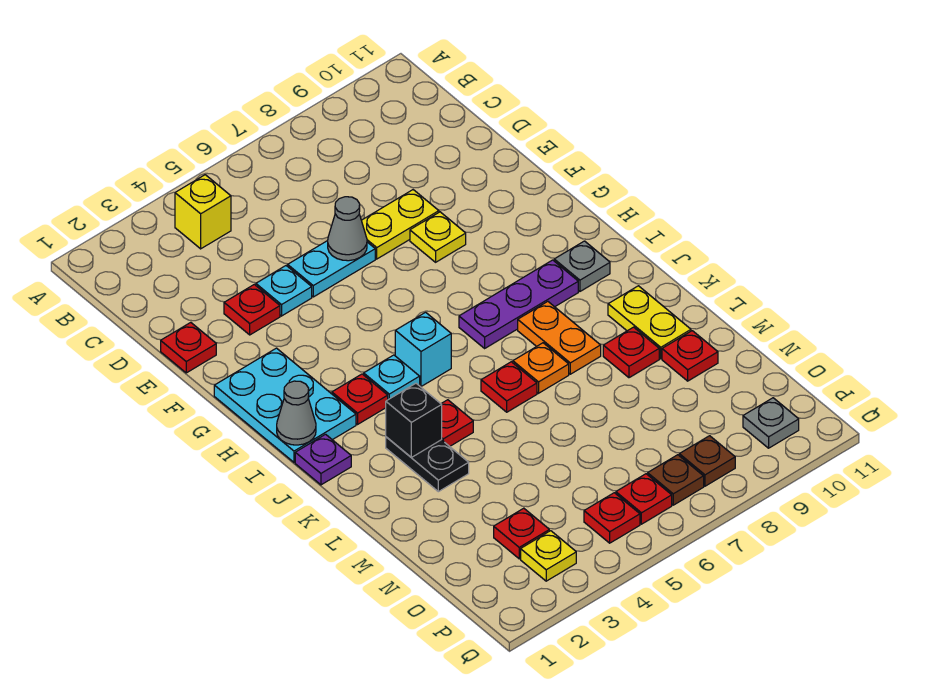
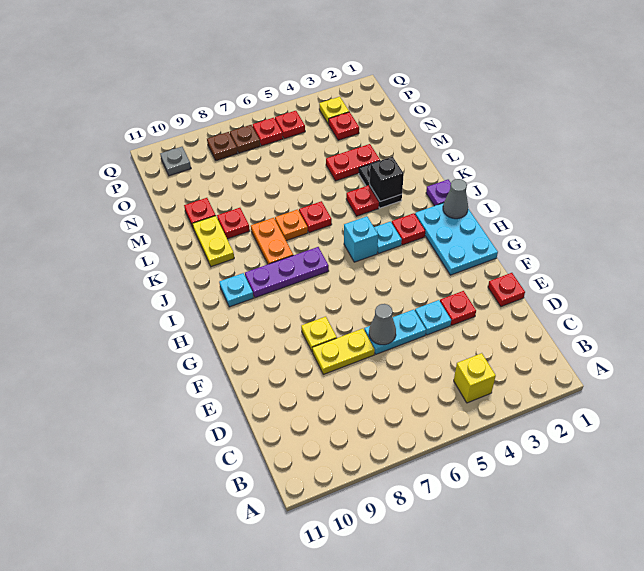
grey plate I10 level 1 -> cyan plate I10 level 1
none -> red plate M3:M4 level 1

